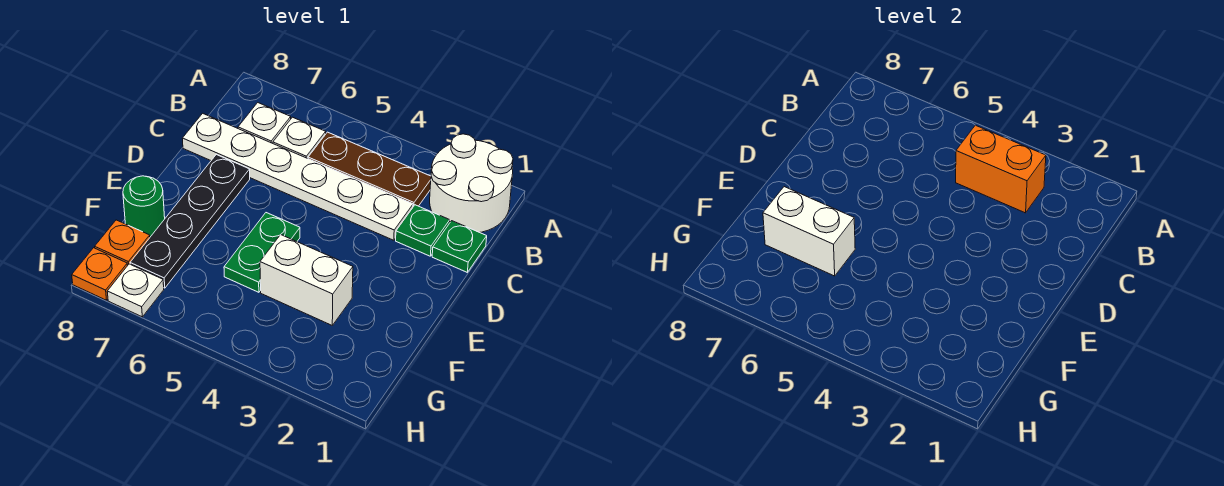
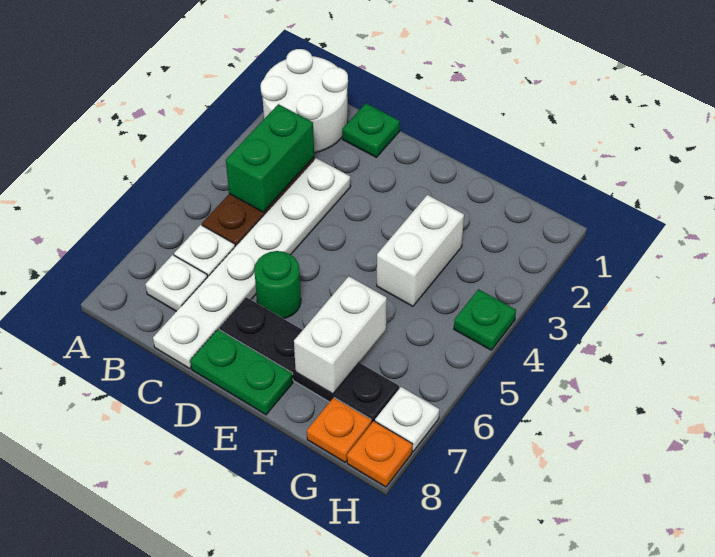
orange brick B3:B4 level 2 -> green brick B3:B4 level 2
green plate C2 level 1 -> green plate H4 level 1
green plate E5:F5 level 1 -> green plate D8:E8 level 1
green round brick F8 level 1 -> green round brick D6 level 1

